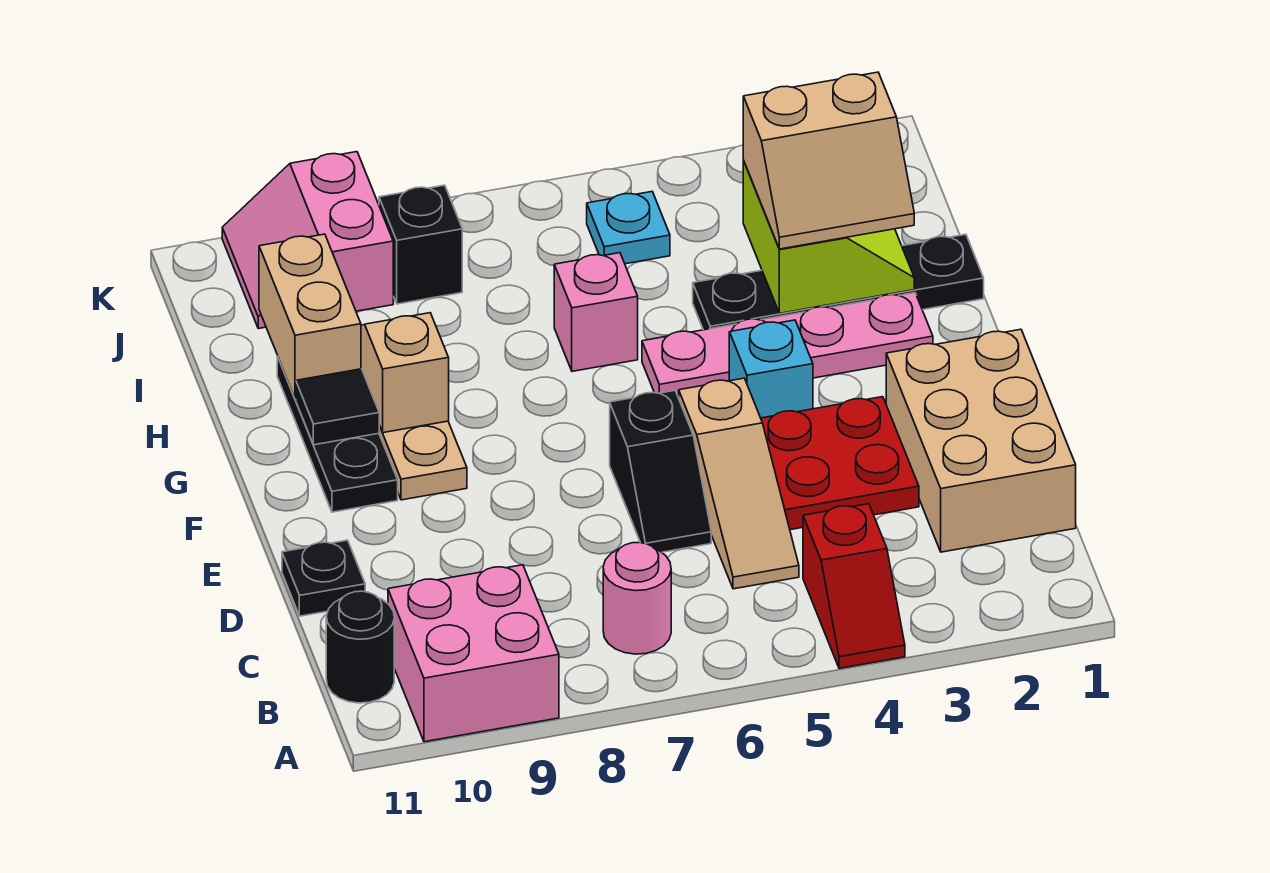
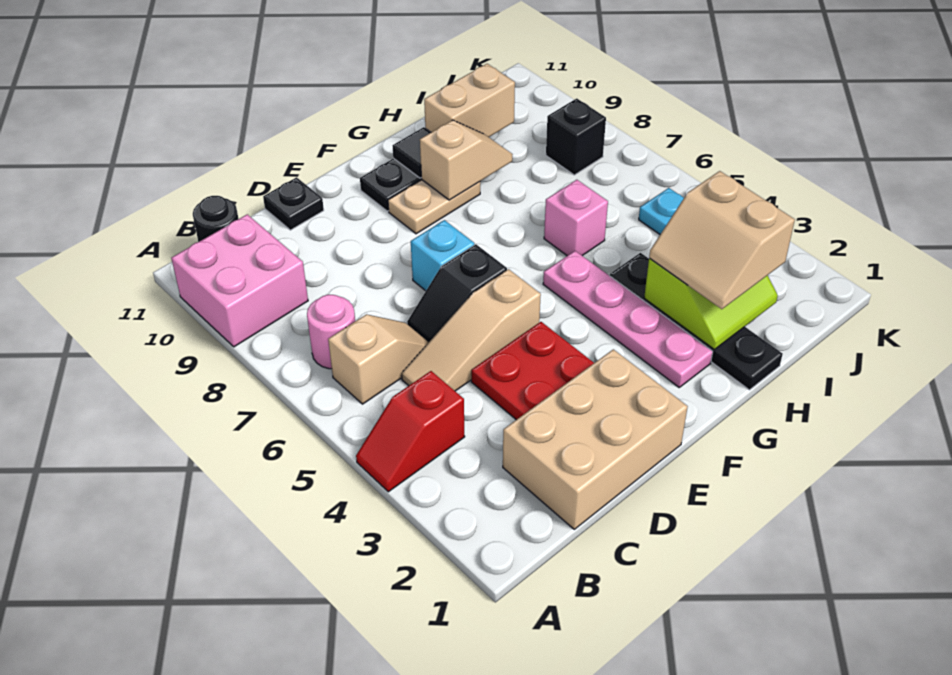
none -> tan slope B6:C6 level 1 top B
cyan brick F4 level 1 -> cyan brick E7 level 1
pink slope J9:K10 level 1 top 9 -> none

